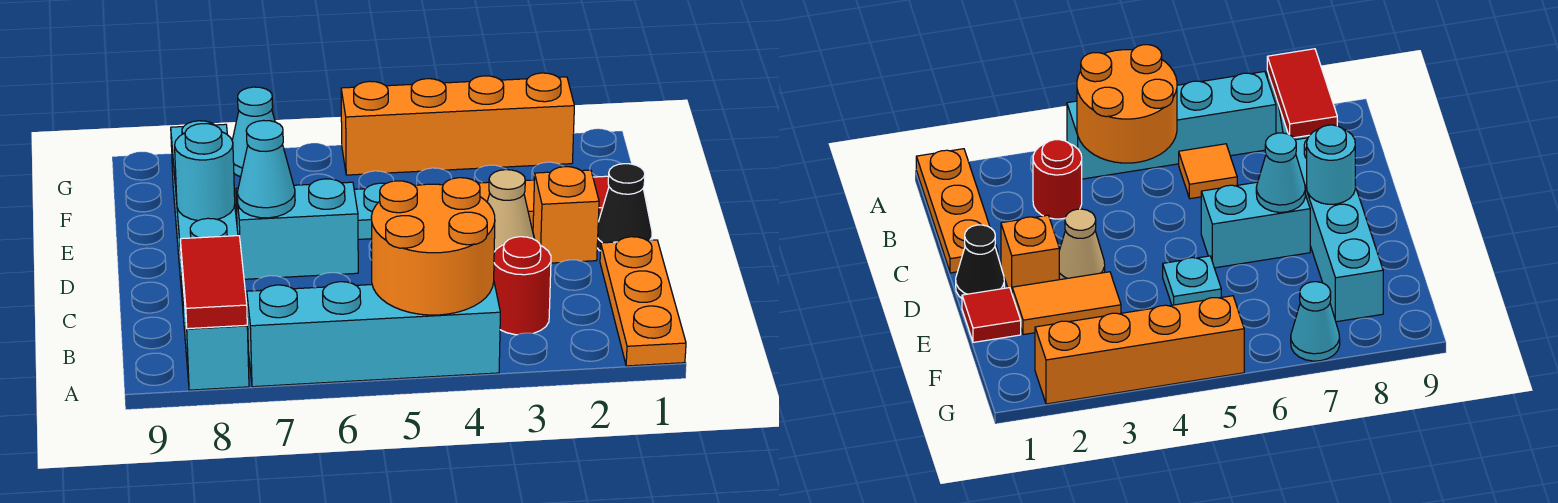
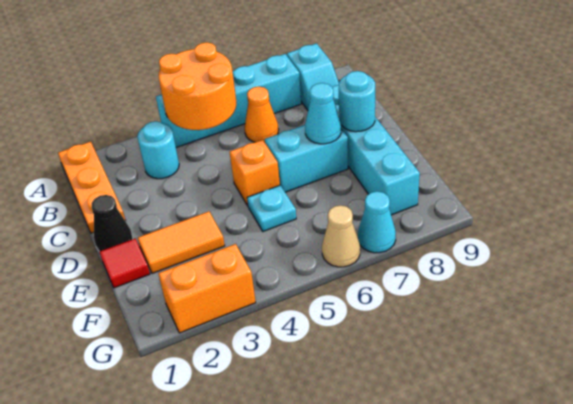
red tile A8:B8 level 2 -> none
red round brick B3 level 1 -> cyan round brick B3 level 1
orange tile B6 level 1 -> orange cone B6 level 1
orange brick D2 level 1 -> orange brick D5 level 1
tan cone D3 level 1 -> tan cone G6 level 1
orange brick G2:G5 level 1 -> orange brick G2:G3 level 1

